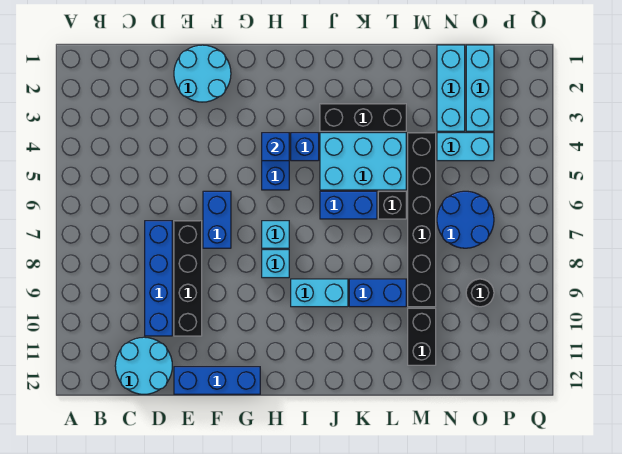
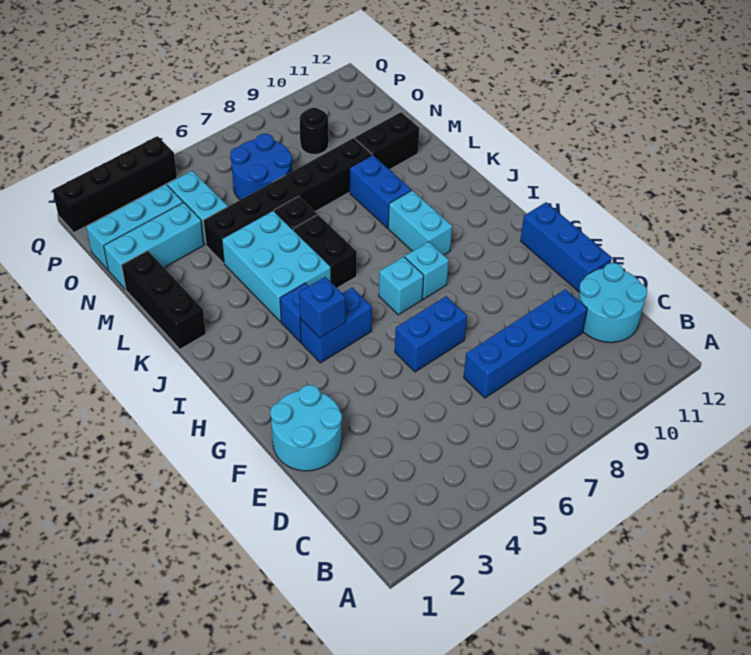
black brick E7:E10 level 1 -> black brick Q1:Q4 level 1
black brick J3:L3 level 1 -> black brick K1:M1 level 1
blue brick J6:K6 level 1 -> black brick J6:K6 level 1

